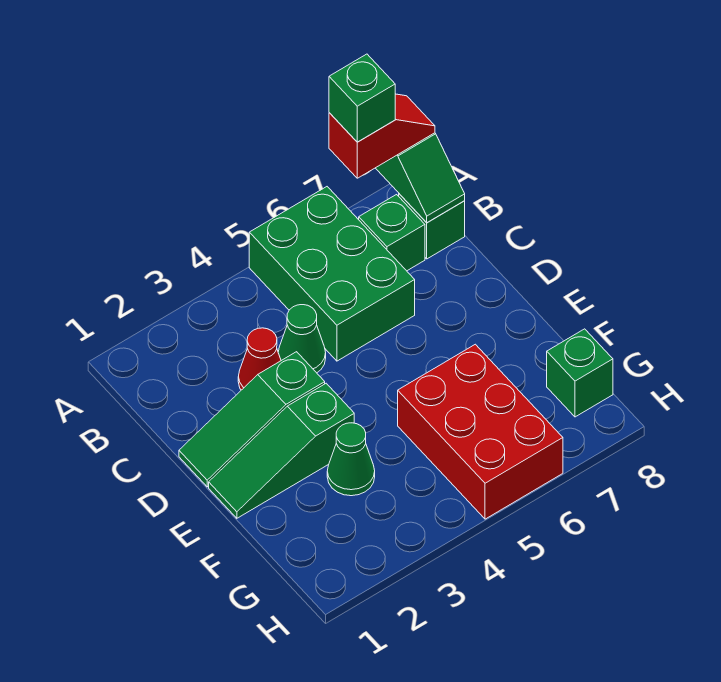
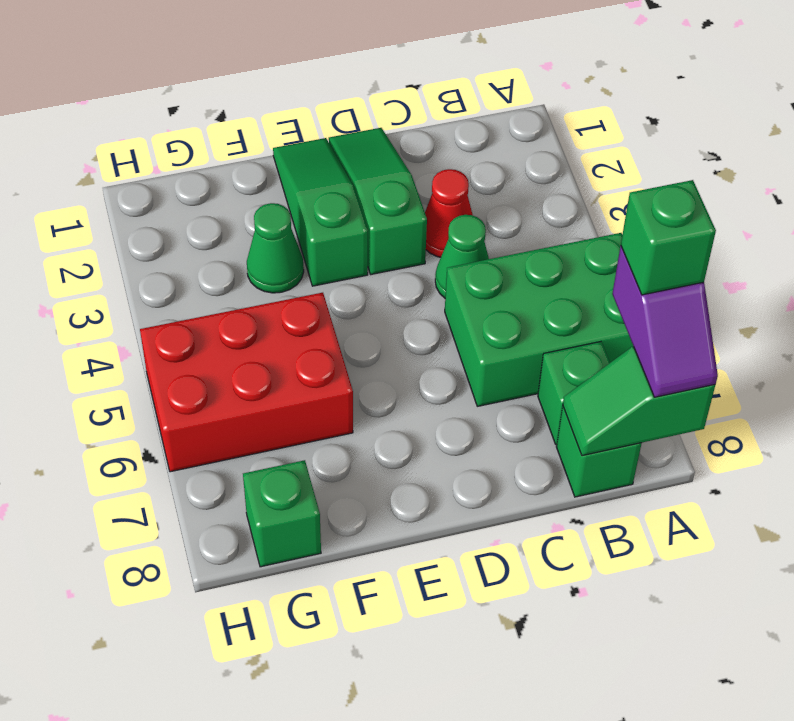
red slope A7:A8 level 3 top 7 -> purple slope A7:A8 level 3 top 7

